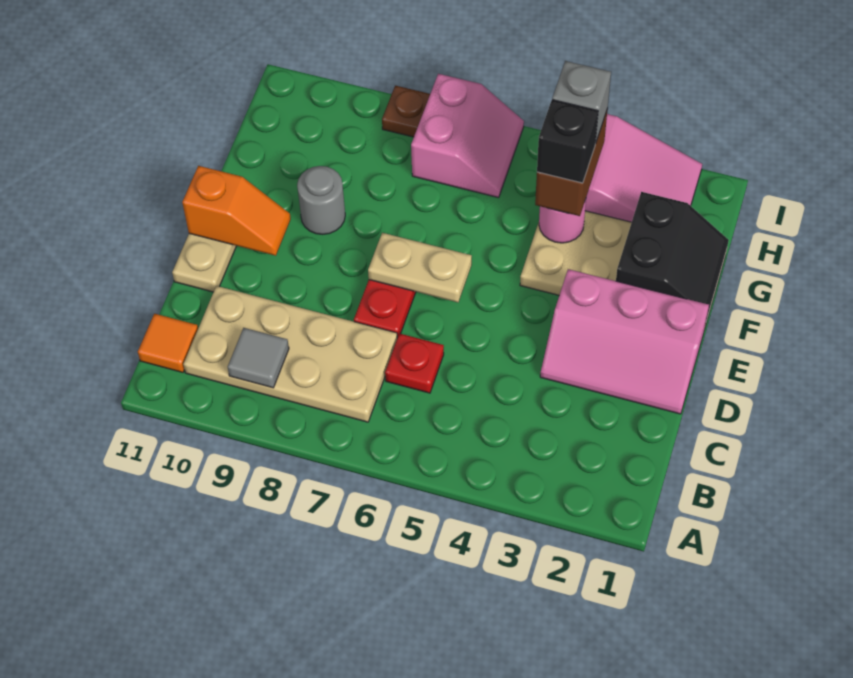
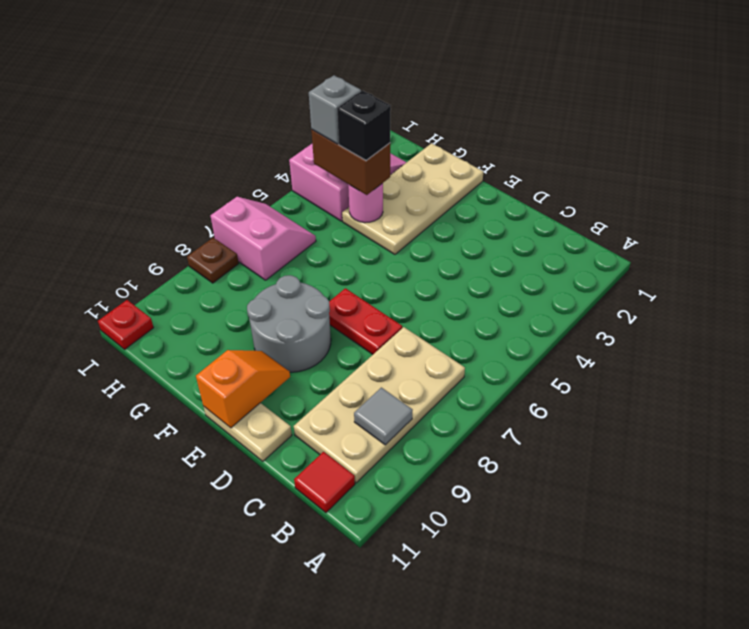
orange tile B11 level 1 -> red tile B11 level 1
red plate C6 level 1 -> red plate I11 level 1
pink slope D1:E3 level 1 top E -> none
tan plate E6:E7 level 2 -> none
black slope F1:G2 level 2 top 2 -> none
grey round brick F9 level 1 -> grey round brick E8:F9 level 1

